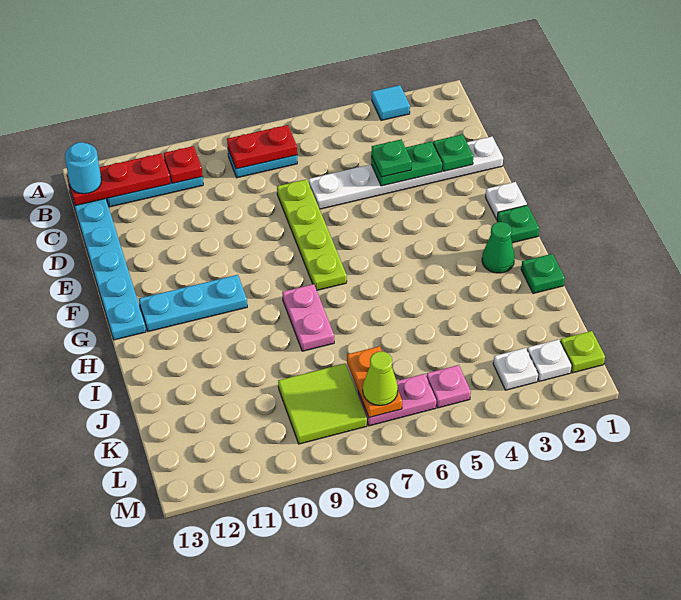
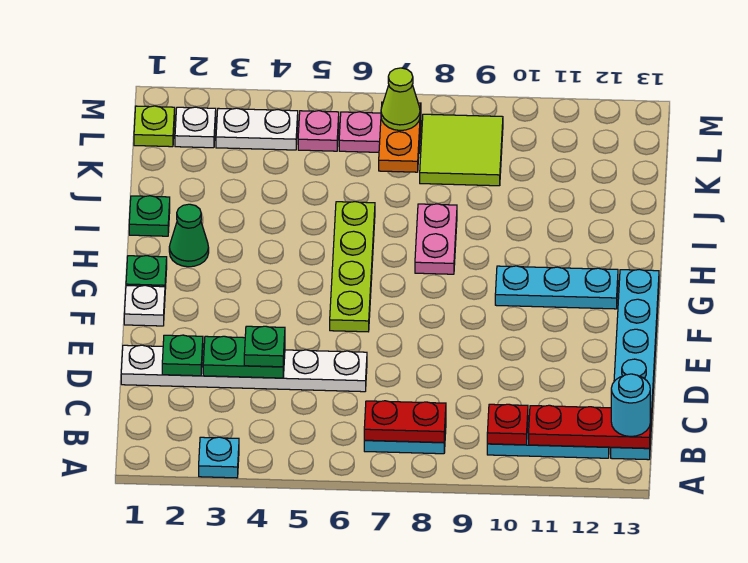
cyan tile A3 level 1 -> cyan plate A3 level 1
lime plate D7:G7 level 1 -> lime plate F6:I6 level 1
white plate L3 level 1 -> white plate L3:L4 level 1

